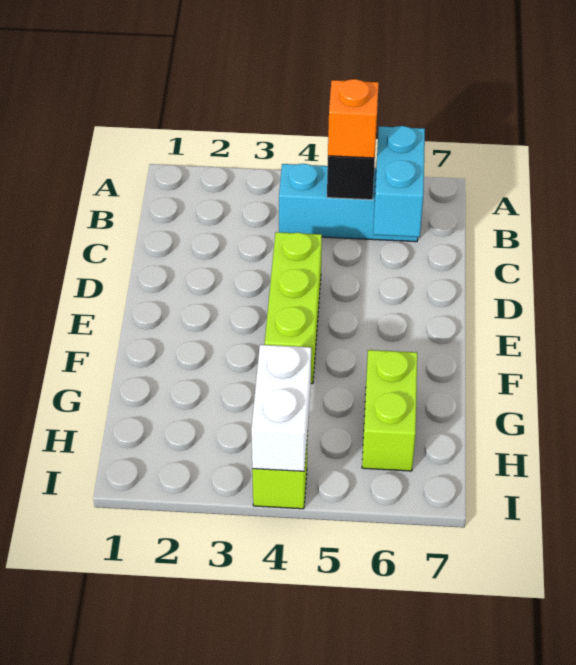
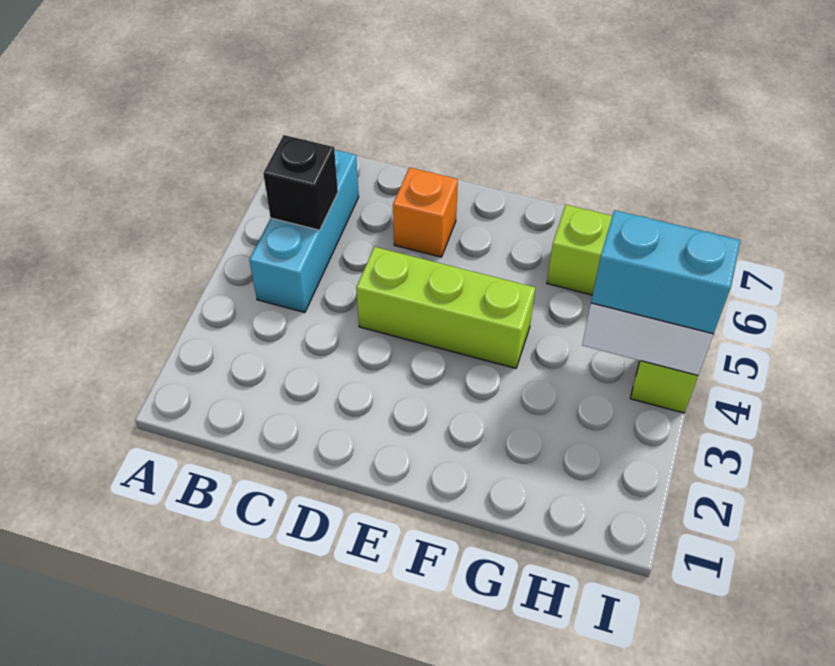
orange brick B5 level 3 -> orange brick D6 level 1
cyan brick B6:C6 level 2 -> cyan brick H4:I4 level 3

